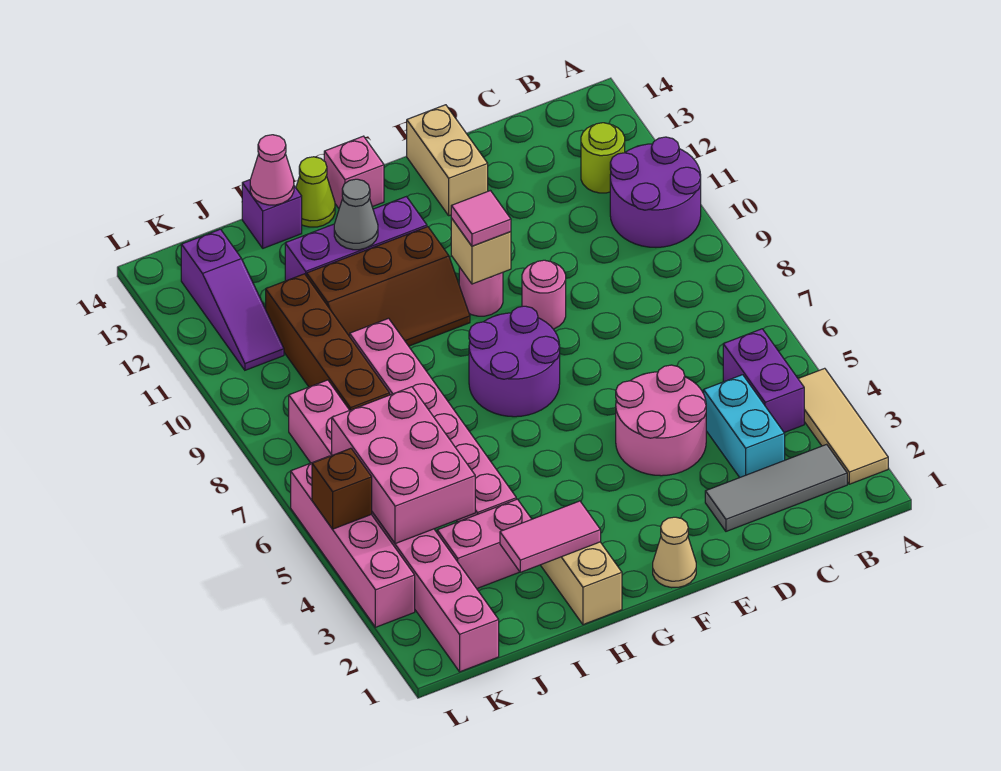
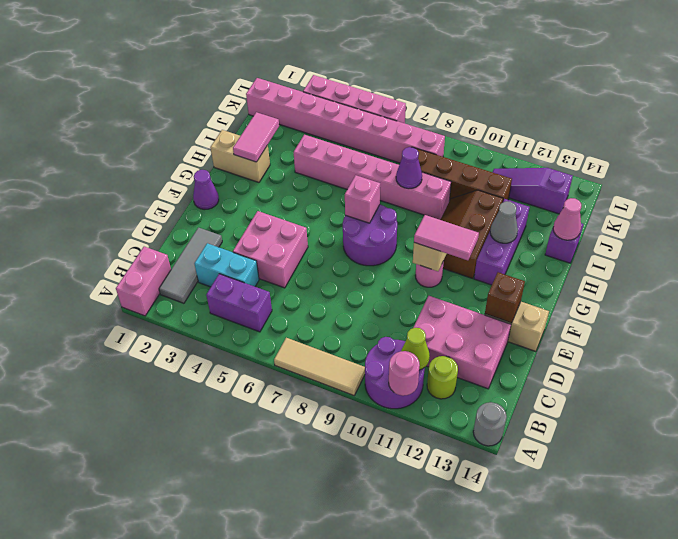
tan tile A2:A4 level 1 -> tan tile A7:A9 level 1
none -> grey round brick A14 level 1
pink round brick D4:E5 level 1 -> pink brick D4:E5 level 1
pink round brick E9 level 1 -> pink round brick A11 level 2
tan cone F1 level 1 -> purple cone F1 level 1
pink tile F10 level 3 -> pink tile F10:F11 level 3
pink brick G14 level 1 -> pink brick G7 level 2
lime cone H14 level 1 -> lime cone B11 level 2
pink brick I3:J3 level 1 -> pink brick A1:B1 level 1
none -> purple cone I8 level 2
pink brick J4:K6 level 2 -> pink brick C11:D13 level 1
brown brick L5 level 2 -> brown brick E13 level 2

